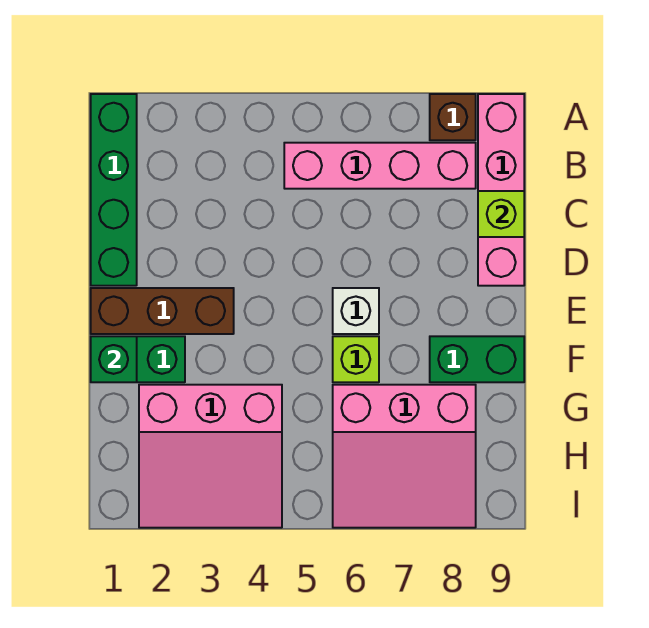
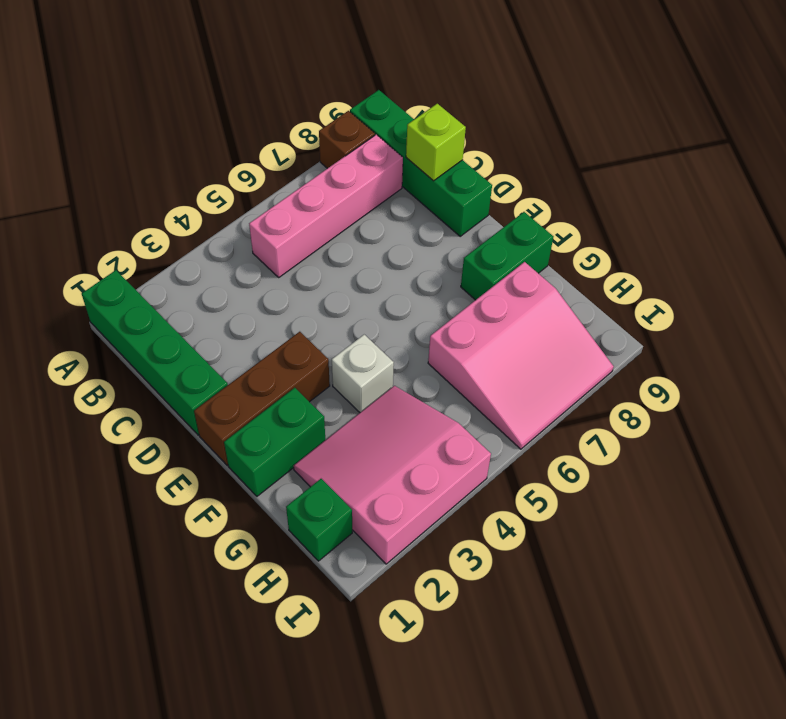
pink brick A9:D9 level 1 -> green brick A9:D9 level 1
white brick E6 level 1 -> white brick F4 level 1
green brick F1 level 2 -> green brick H1 level 1
lime brick F6 level 1 -> none
pink slope G2:I4 level 1 top G -> pink slope G2:I4 level 1 top I

